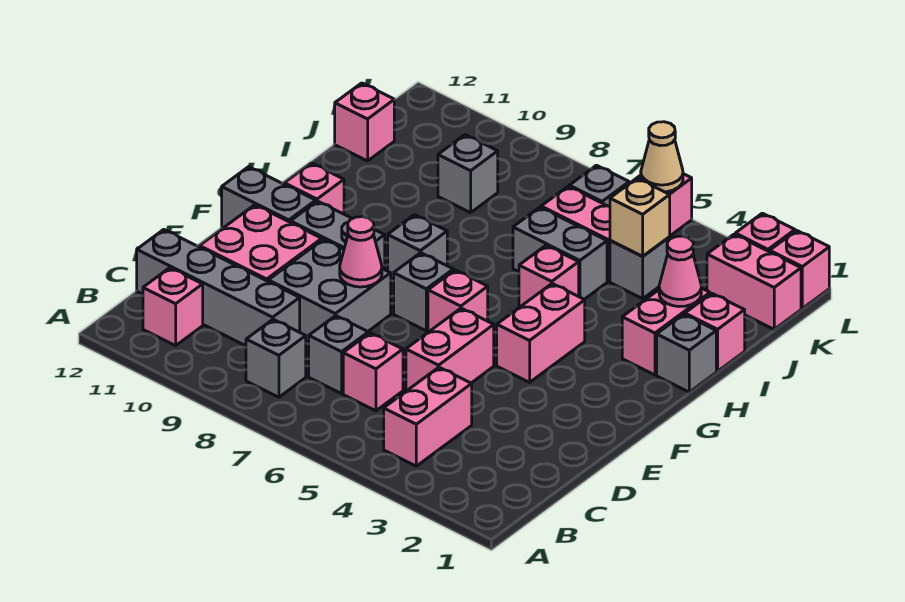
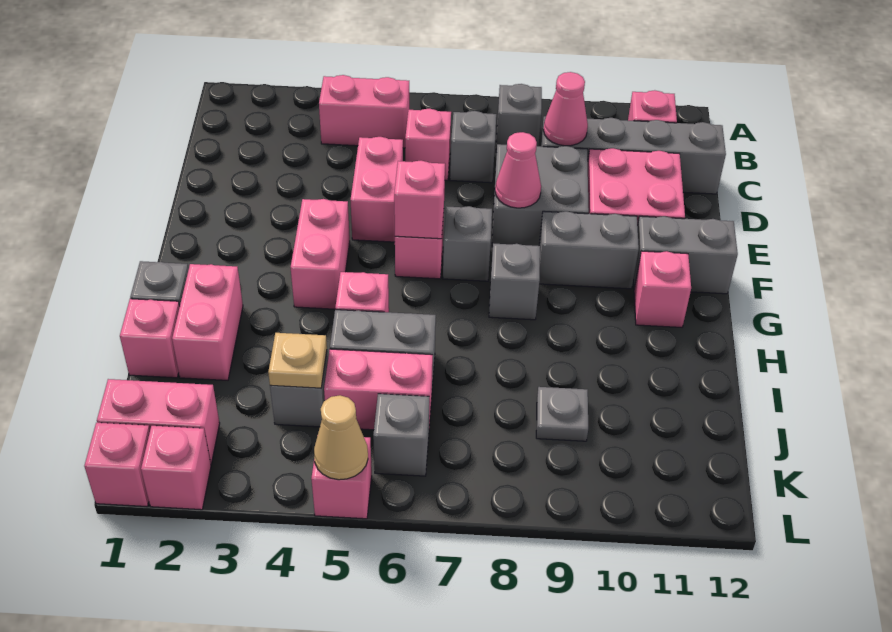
pink brick B4:C4 level 1 -> pink brick B4:B5 level 1
pink cone I2 level 2 -> pink cone C9 level 2
tan brick J4 level 2 -> tan plate J4 level 2
grey brick J9 level 1 -> grey plate J9 level 1
pink brick J12 level 1 -> pink brick F6 level 2

